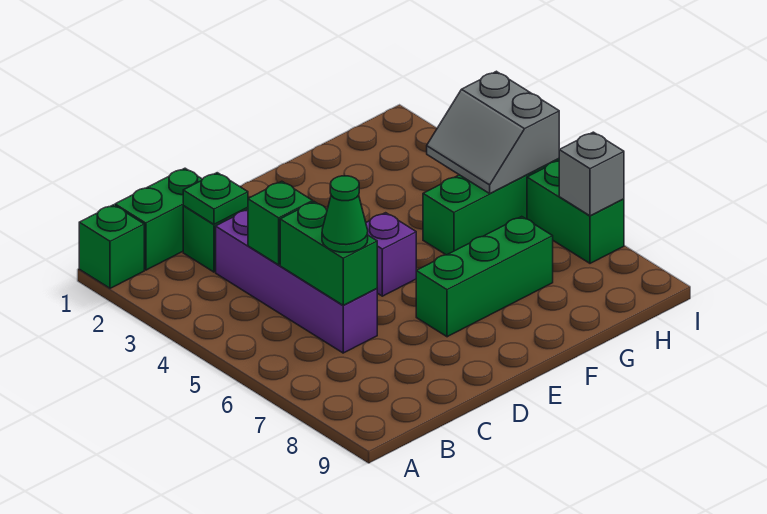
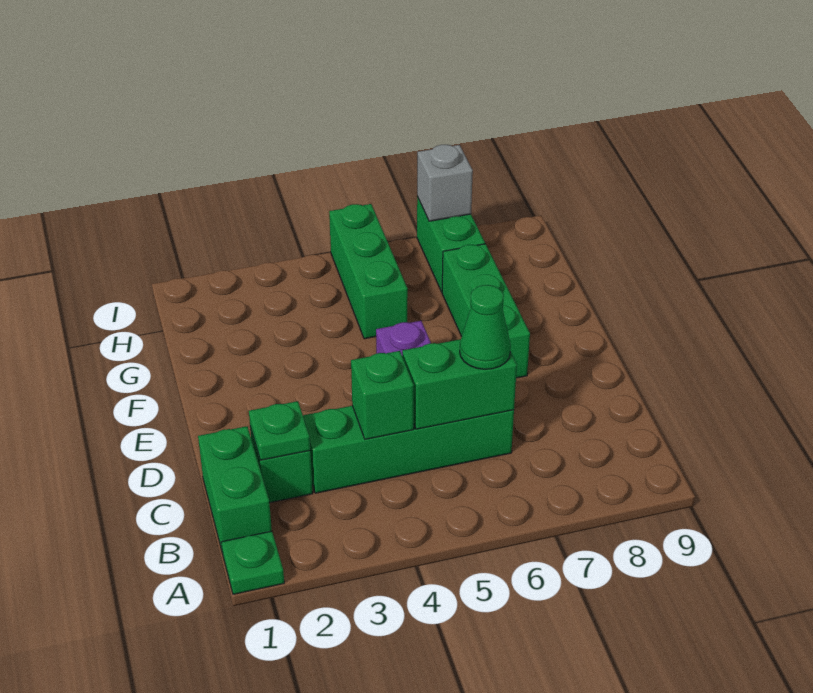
green brick A1 level 1 -> green plate A1 level 1
purple brick C3:C6 level 1 -> green brick C3:C6 level 1
grey slope H4:I5 level 2 top I -> none
green brick I6:I7 level 1 -> green brick H7:I7 level 1

